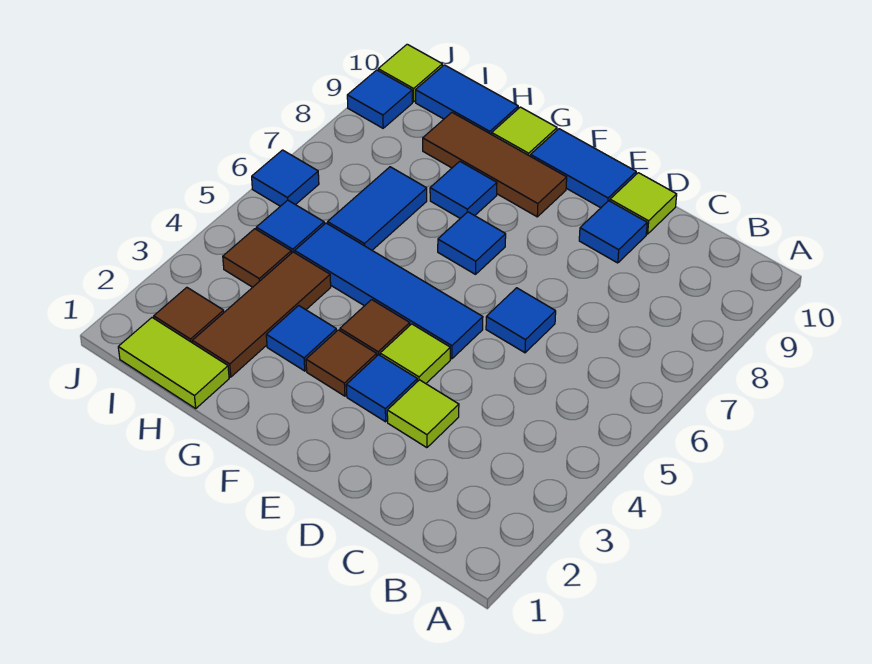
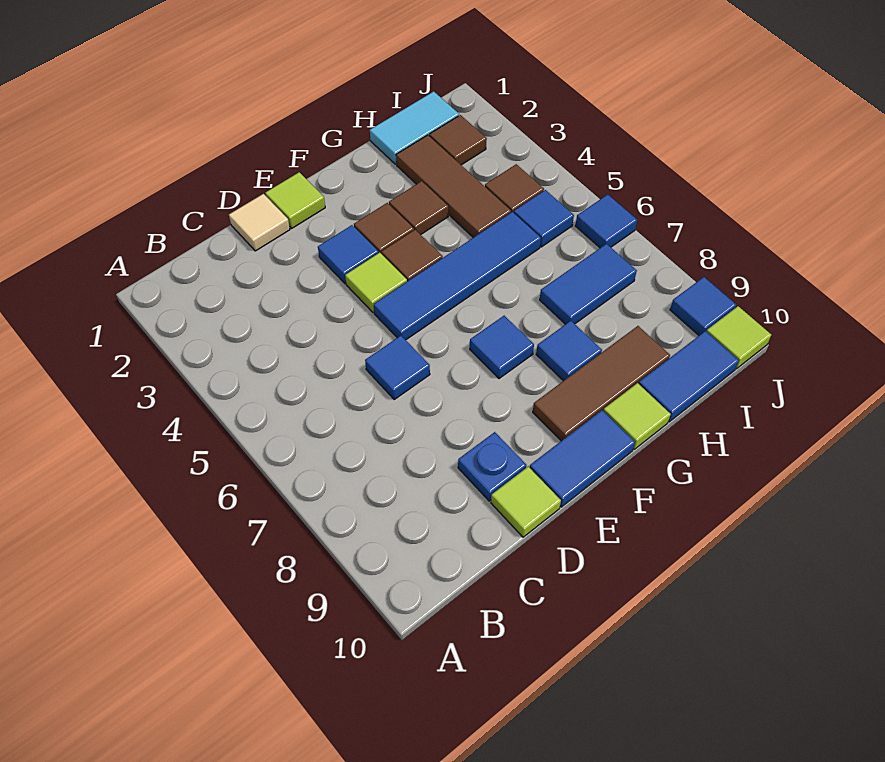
none -> tan tile D1 level 1
lime tile D3 level 1 -> lime tile E1 level 1
blue tile D9 level 1 -> blue plate D9 level 1
blue tile G3 level 1 -> brown tile G3 level 1
lime tile H1:I1 level 1 -> cyan tile H1:I1 level 1
blue tile H6:H7 level 1 -> blue tile H7:I7 level 1

